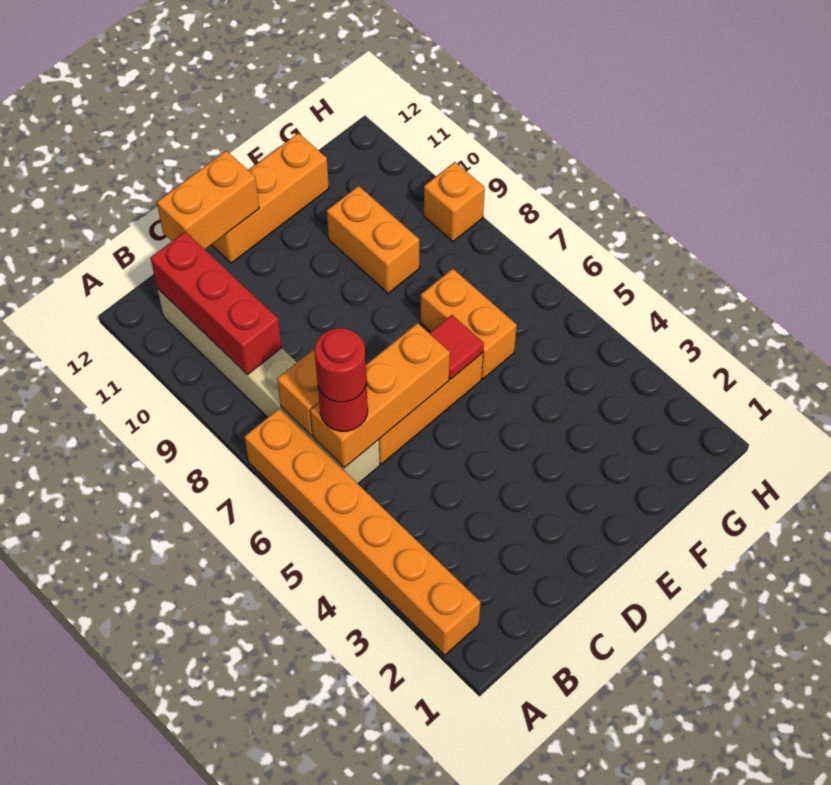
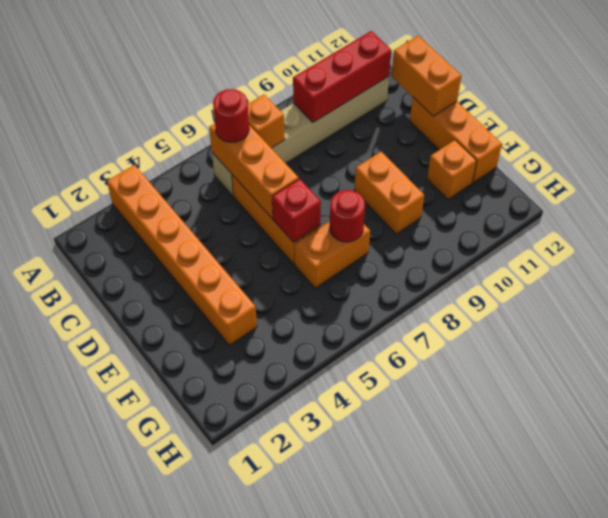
orange brick A2:A7 level 1 -> orange brick A3:F3 level 1
red round brick B6 level 4 -> red round brick F7 level 2
red tile E6 level 2 -> red brick E6 level 2
orange brick F9:F10 level 1 -> orange brick E9:F9 level 1
orange brick H9 level 1 -> orange brick F11 level 1

